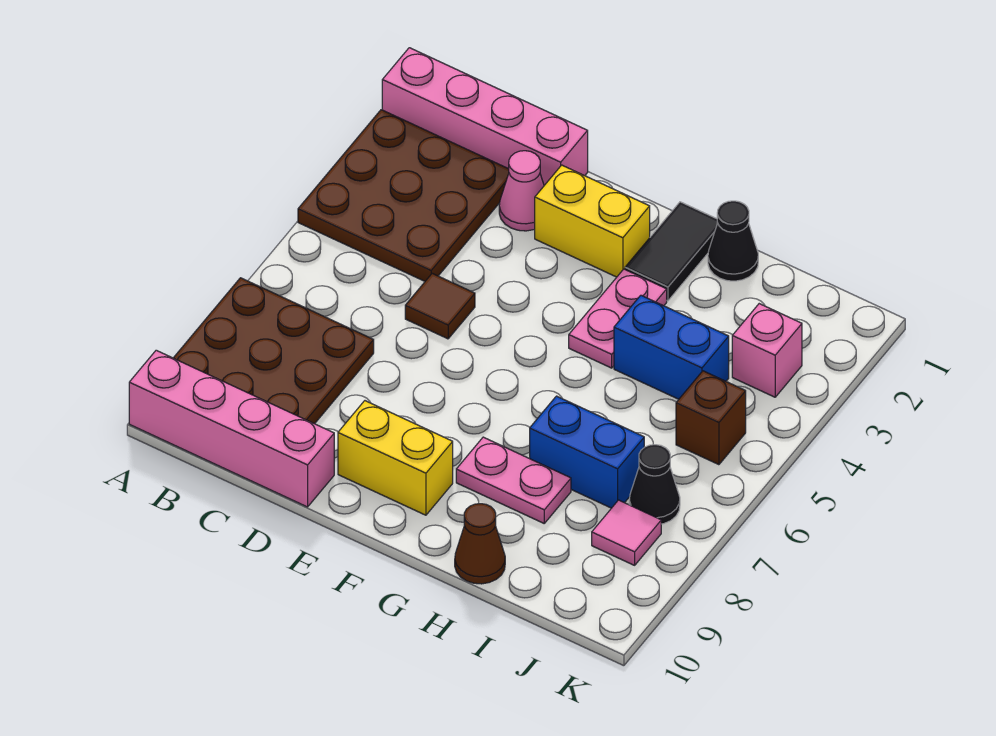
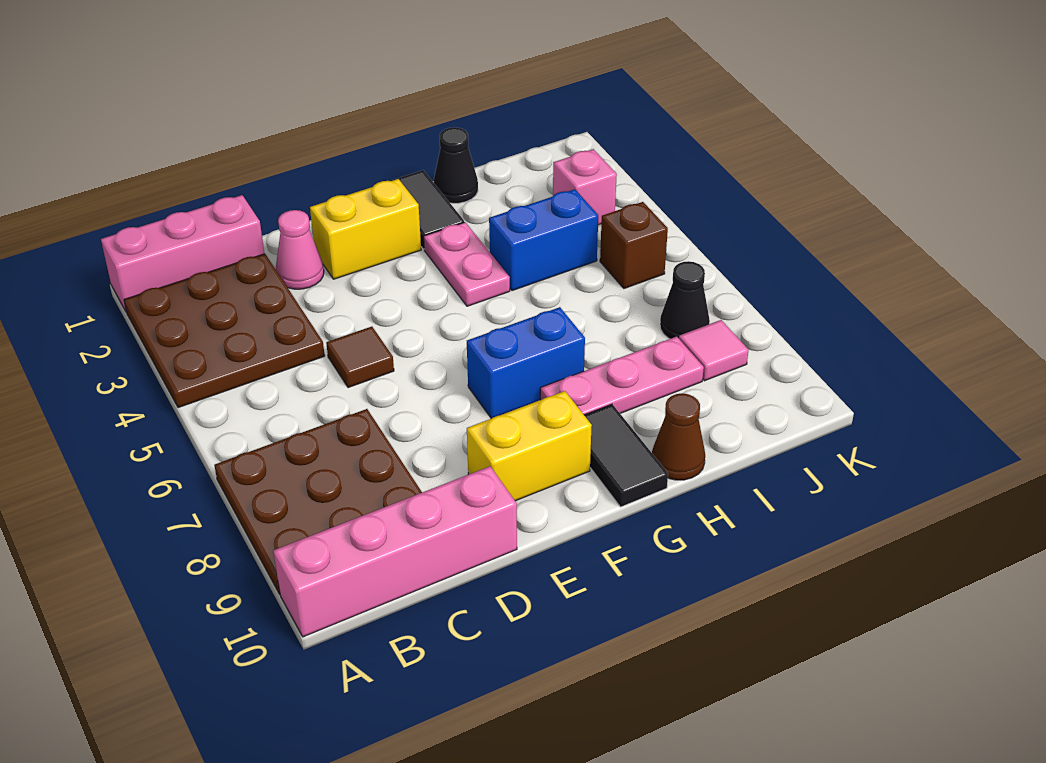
pink brick A1:D1 level 1 -> pink brick A1:C1 level 1
pink plate G8:H8 level 1 -> pink plate G8:I8 level 1
none -> black tile G9:G10 level 1
blue brick H7:I7 level 1 -> blue brick F7:G7 level 1

